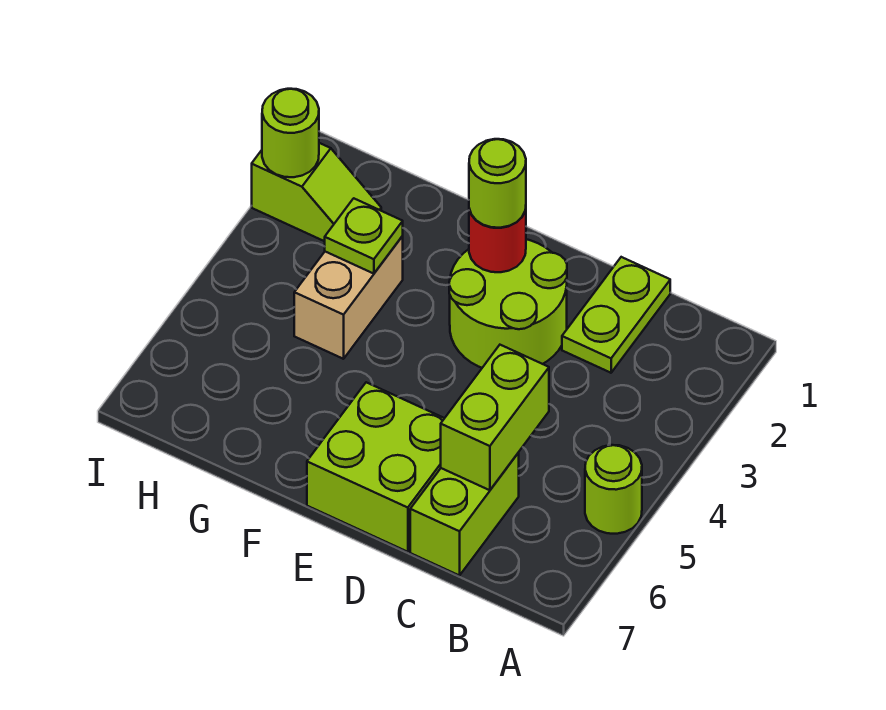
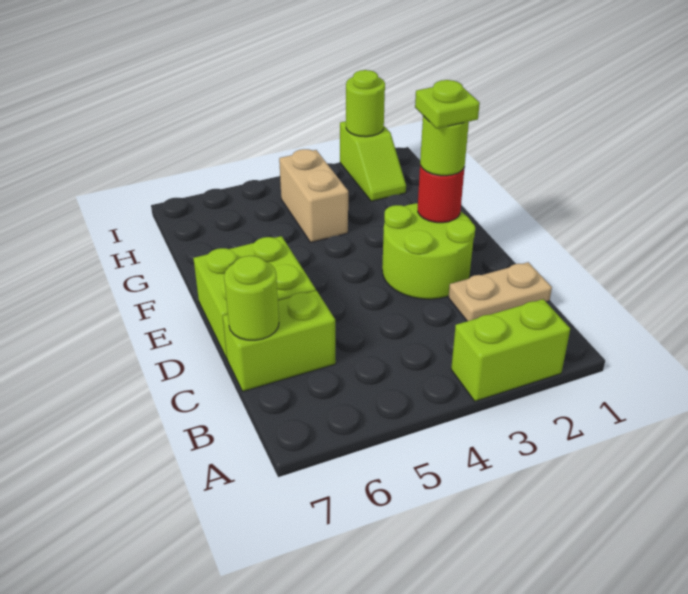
lime round brick A5 level 1 -> lime round brick C7 level 2
lime plate C1:C2 level 1 -> tan plate C1:C2 level 1
lime brick C5:C6 level 2 -> lime brick A2:A3 level 1
tan brick G3:G4 level 1 -> tan brick G4:H4 level 1
lime plate G3 level 2 -> lime plate E2 level 4

